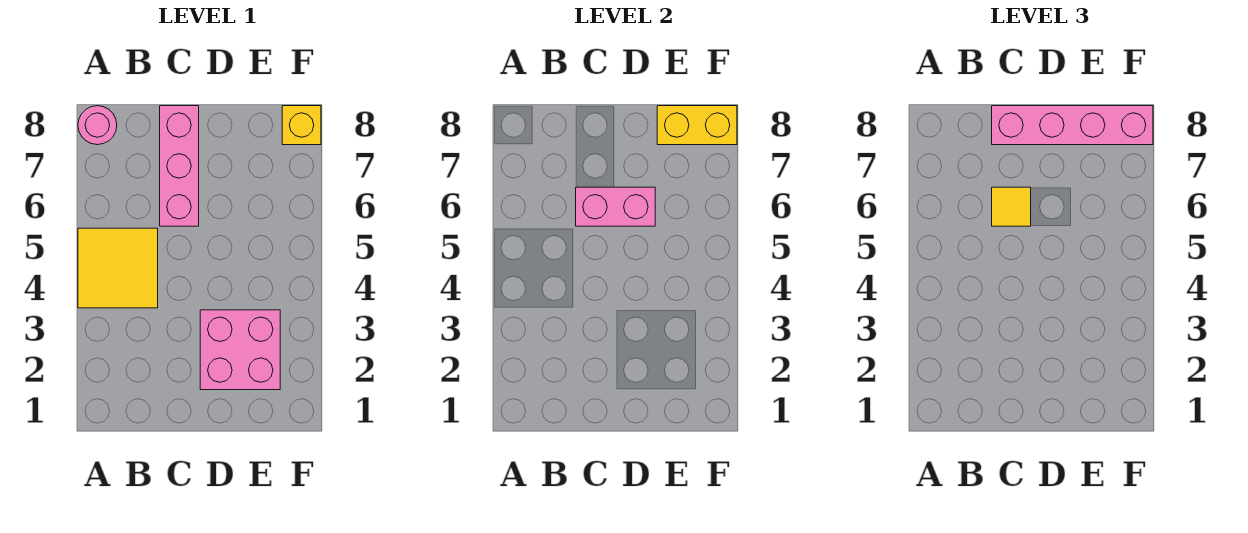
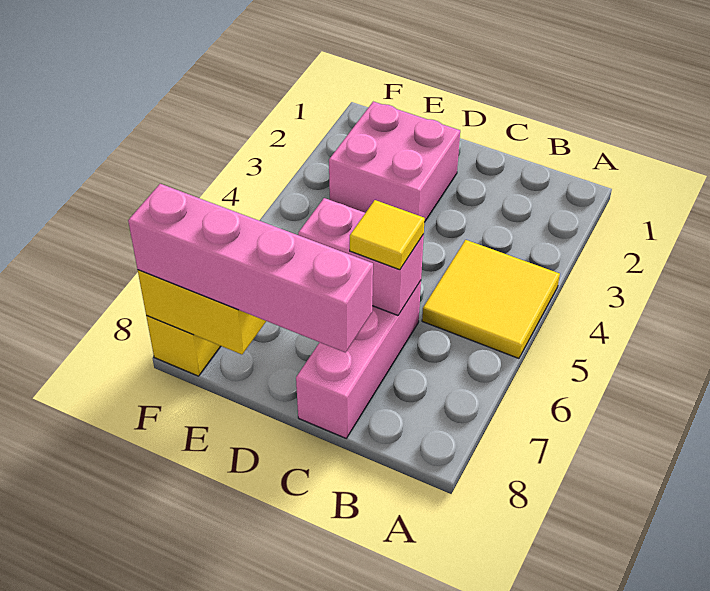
pink round brick A8 level 1 -> none

